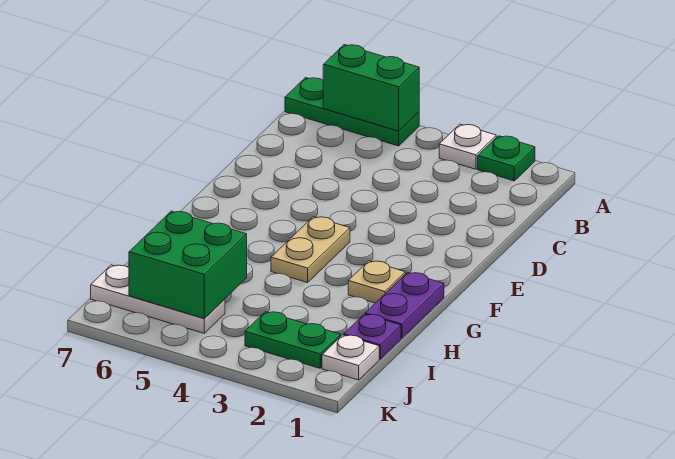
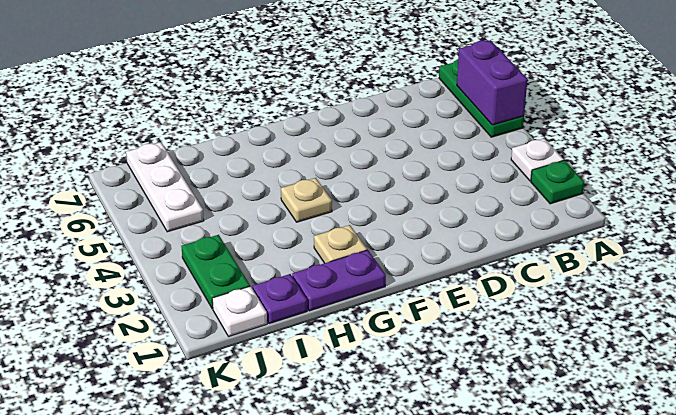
green brick A5:A6 level 2 -> purple brick A5:A6 level 2
tan plate F4:G4 level 1 -> tan plate G4 level 1
green brick I5:J6 level 2 -> none

